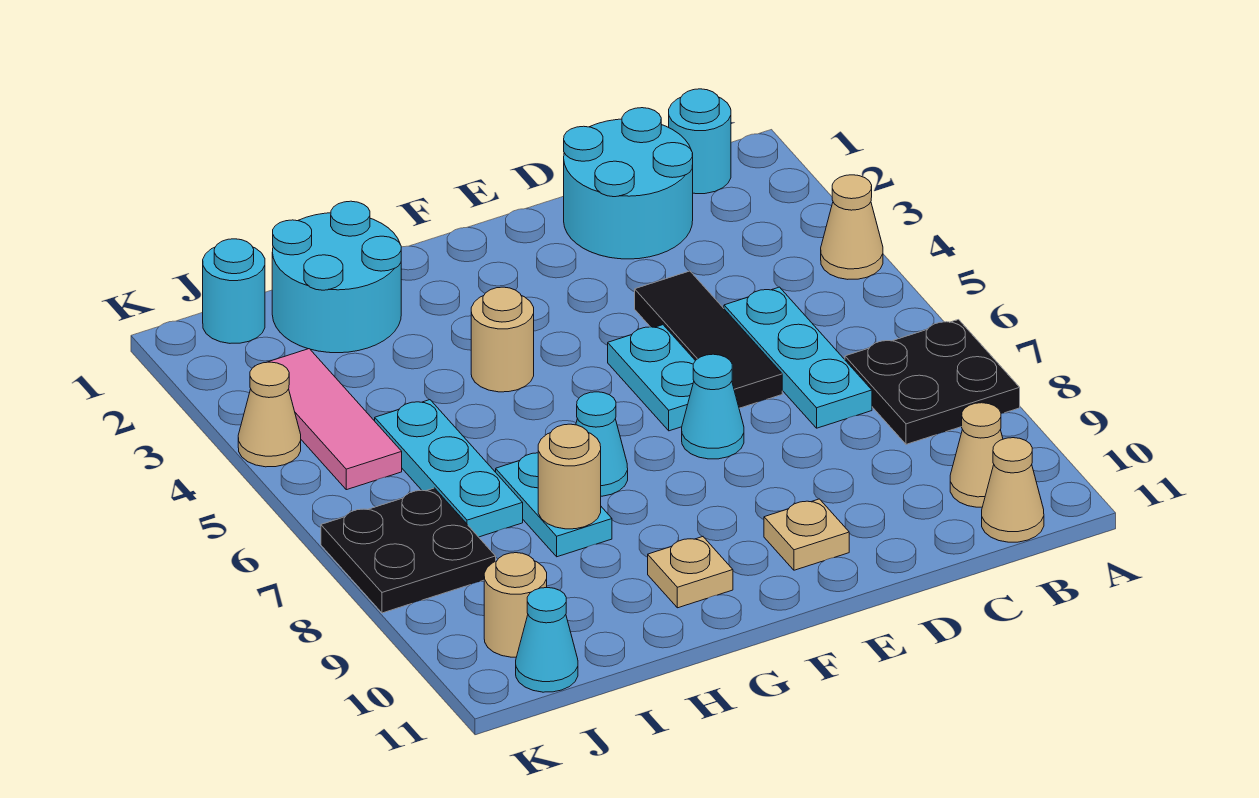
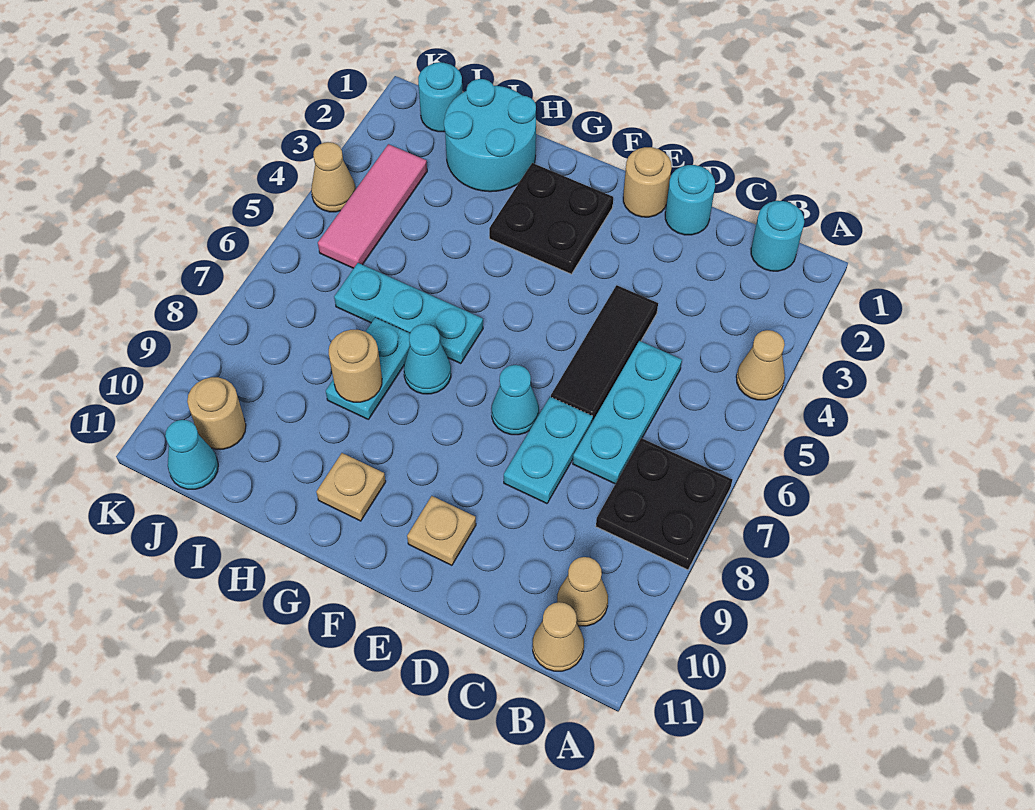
cyan round brick C1:D2 level 1 -> cyan round brick D1 level 1
cyan plate E5:E6 level 1 -> cyan plate D7:D8 level 1
tan round brick G4 level 1 -> tan round brick E1 level 1
cyan plate I5:I7 level 1 -> cyan plate G6:I6 level 1
black plate J7:K8 level 1 -> black plate F2:G3 level 1

